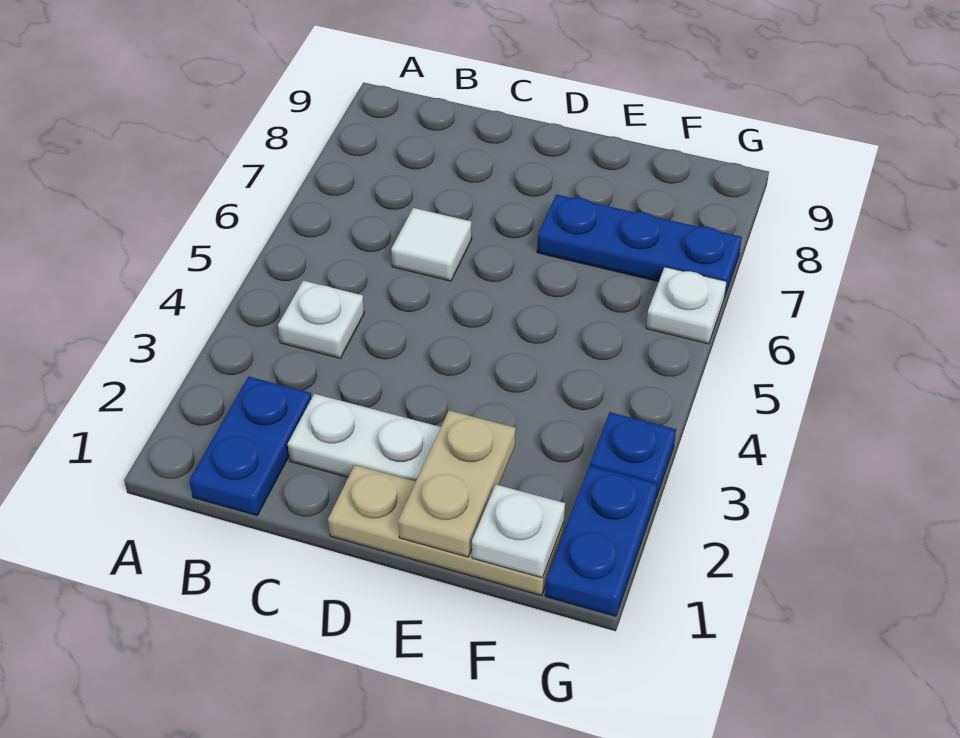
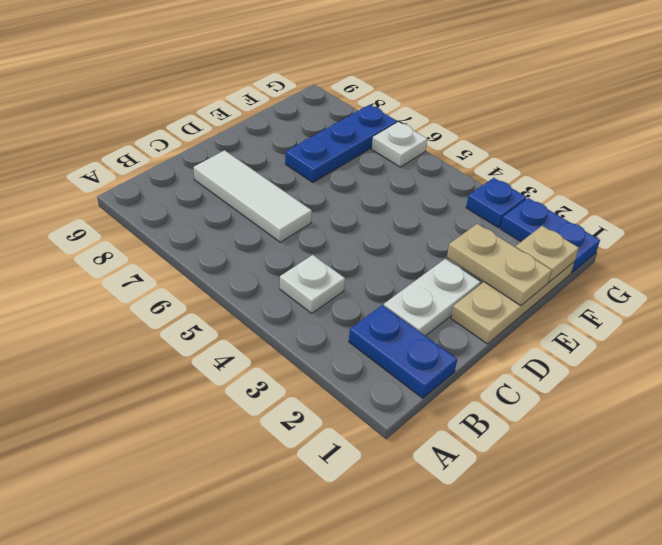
white tile C6 level 1 -> white tile C6:C8 level 1
white plate F1 level 2 -> tan plate F1 level 2

